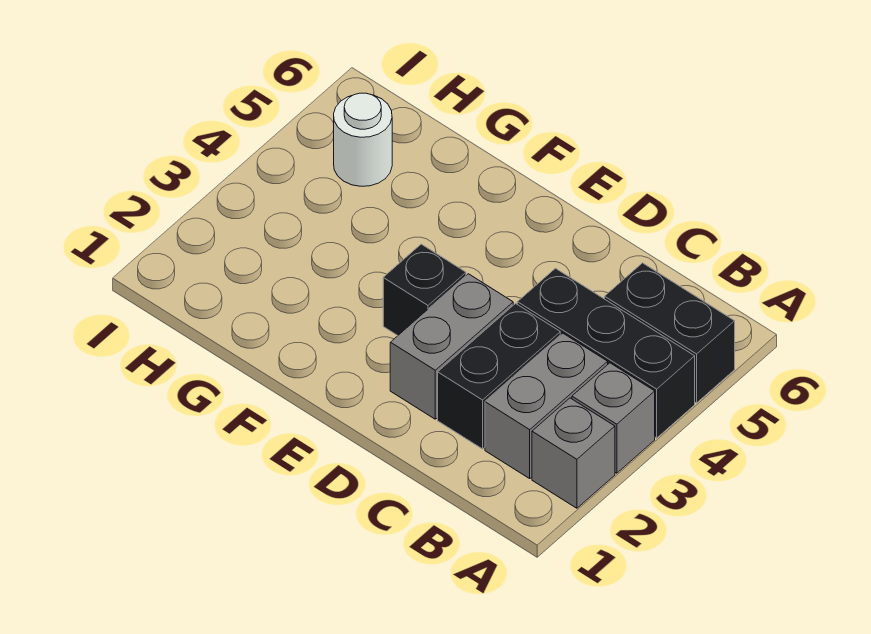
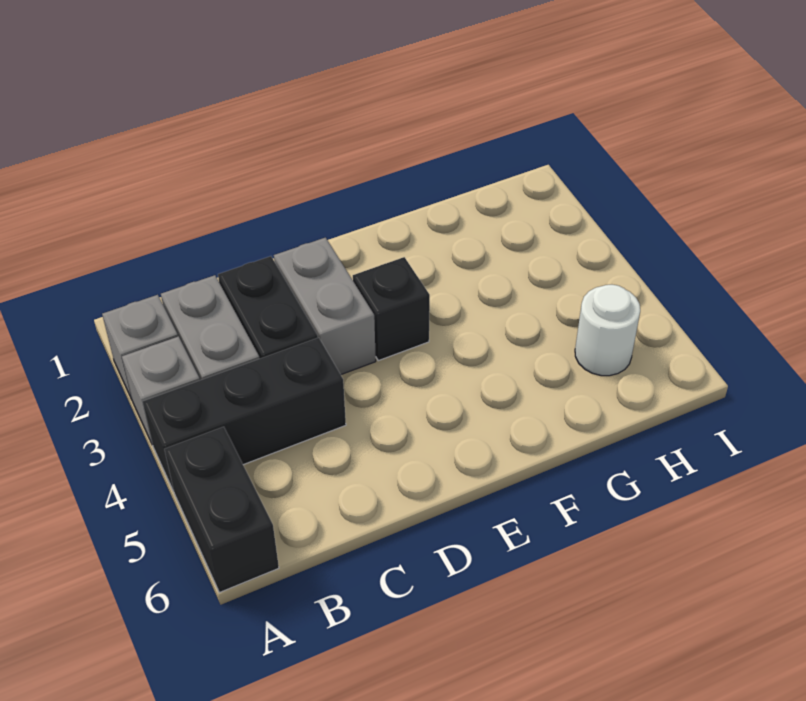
black brick A5:B5 level 1 -> black brick A5:A6 level 1

